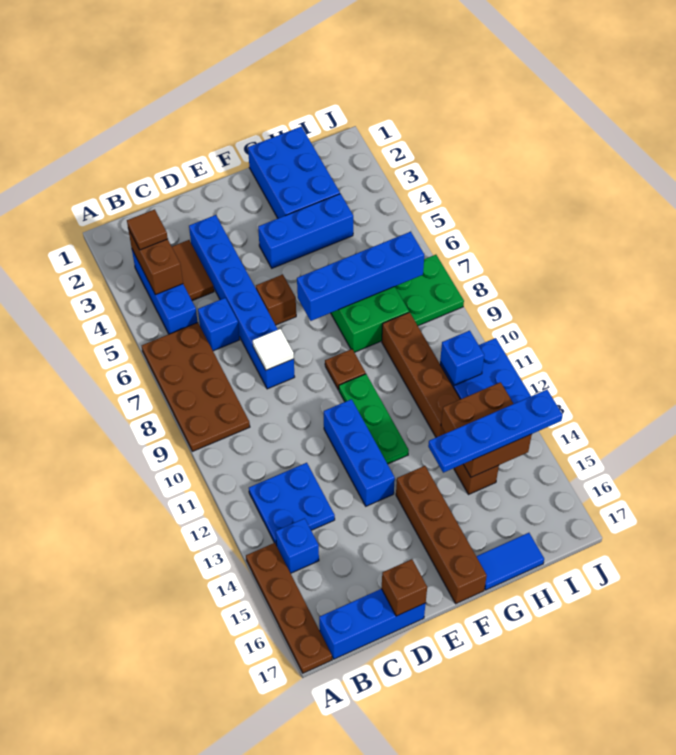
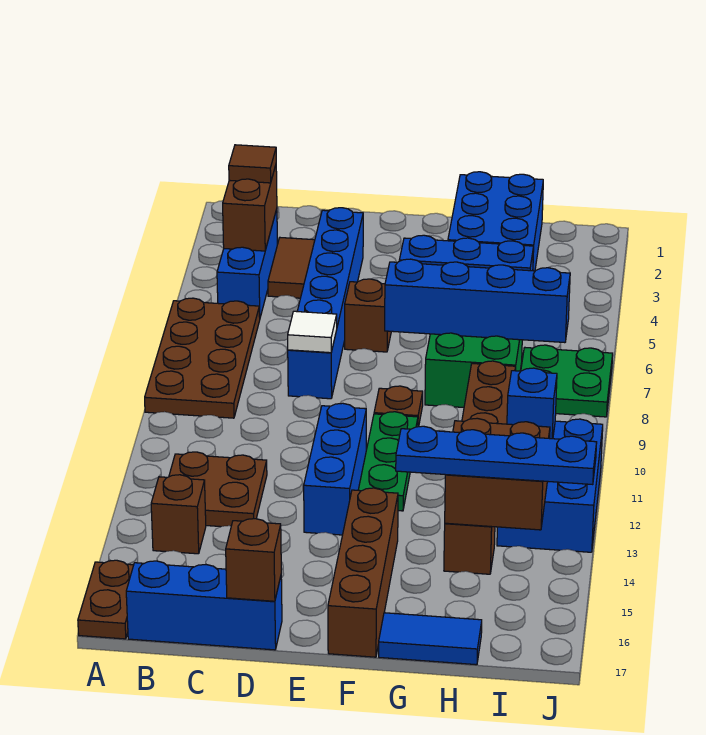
brown plate A14:A17 level 1 -> brown plate A16:A17 level 1
blue plate B12:C13 level 1 -> brown plate B12:C13 level 1
blue brick B14 level 1 -> brown brick B14 level 1
blue brick C6 level 1 -> none

